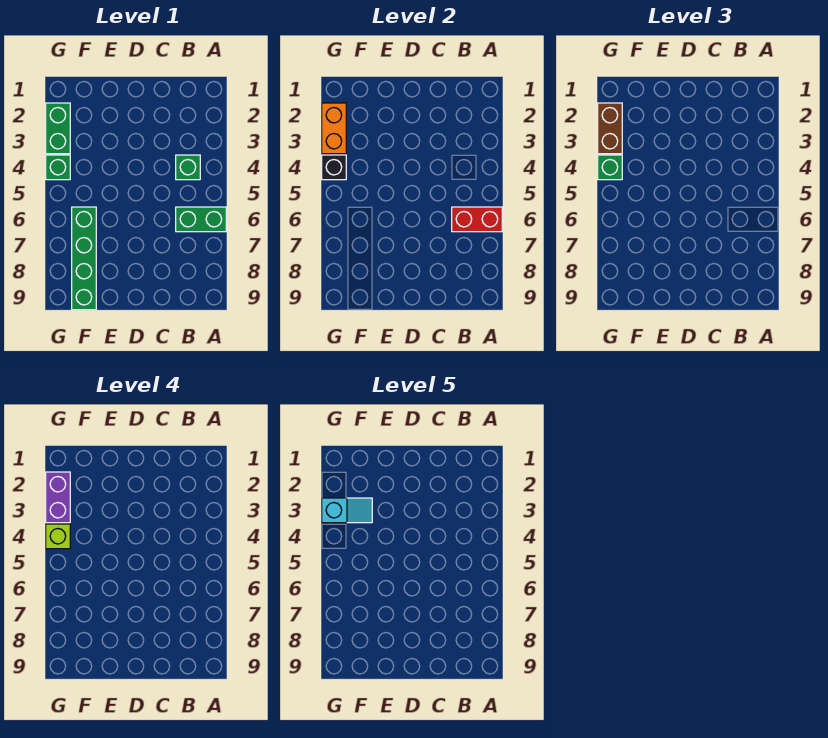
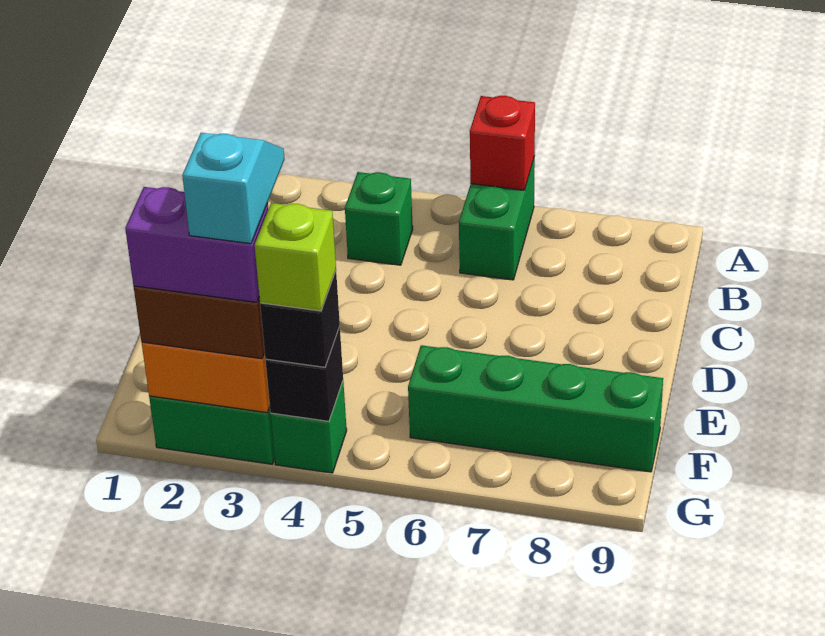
red brick A6:B6 level 2 -> red brick A6 level 2
green brick G4 level 3 -> black brick G4 level 3

